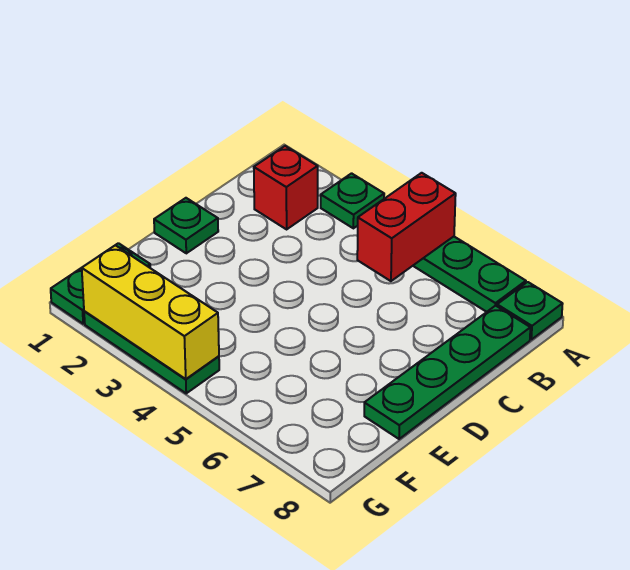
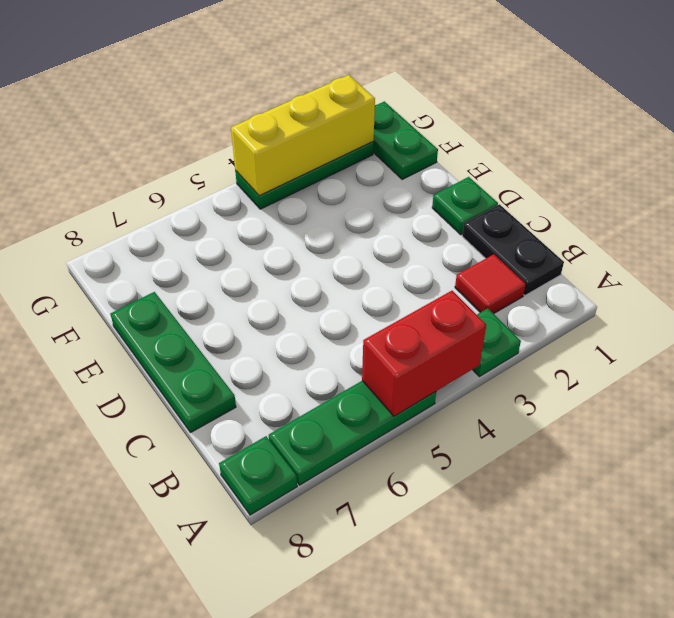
red brick A5:B5 level 2 -> red brick A4:A5 level 2
none -> black plate B1:C1 level 1
red brick B2 level 1 -> red tile B2 level 1
green plate B8:E8 level 1 -> green plate C8:E8 level 1

